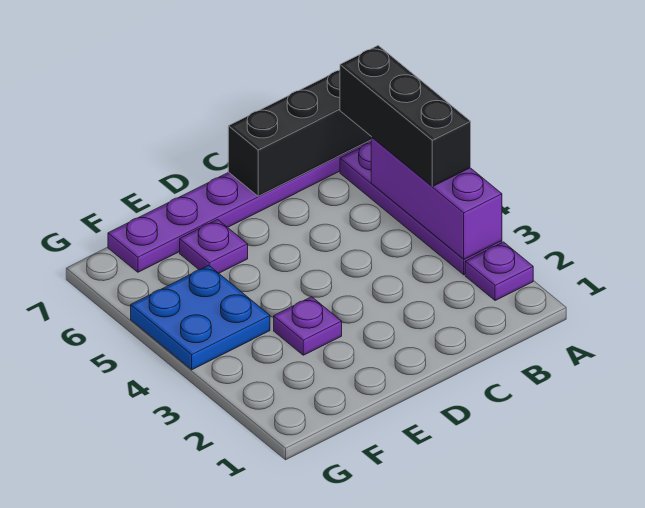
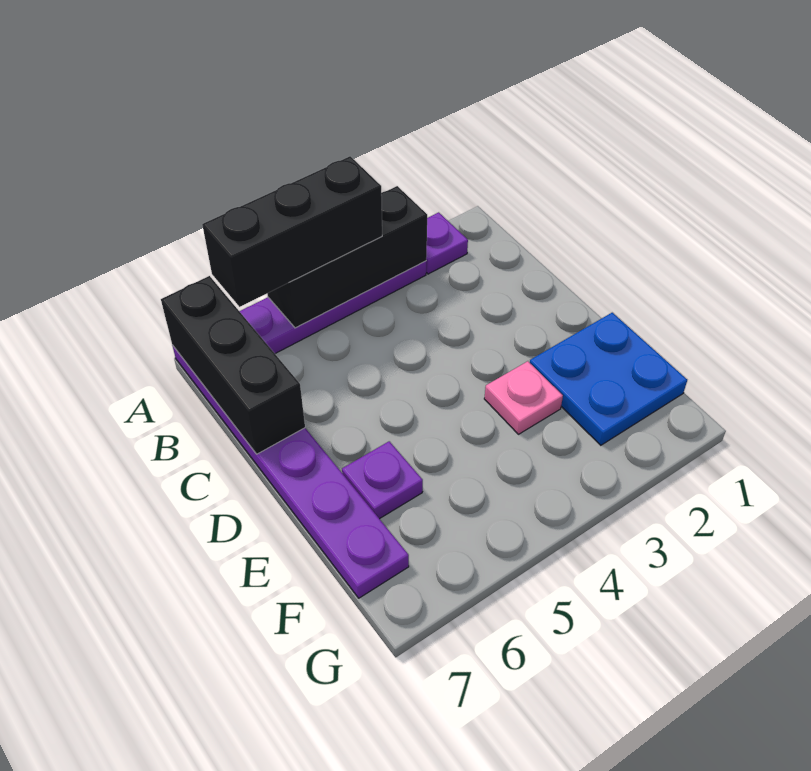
purple brick A3:A5 level 2 -> black brick A3:A5 level 2
purple plate E3 level 1 -> pink plate E3 level 1
blue plate F4:G5 level 1 -> blue plate E1:F2 level 1

